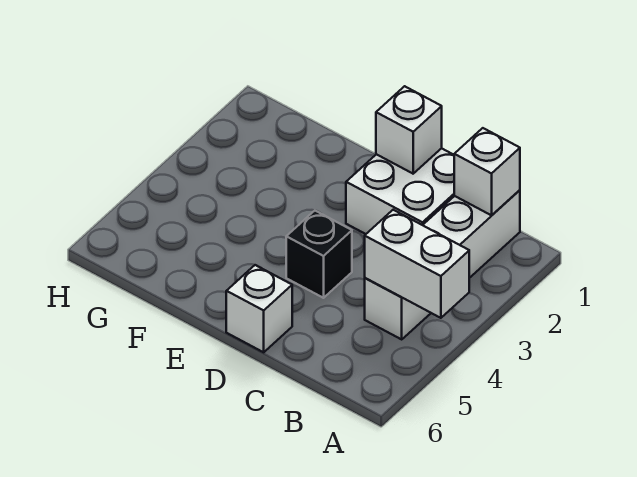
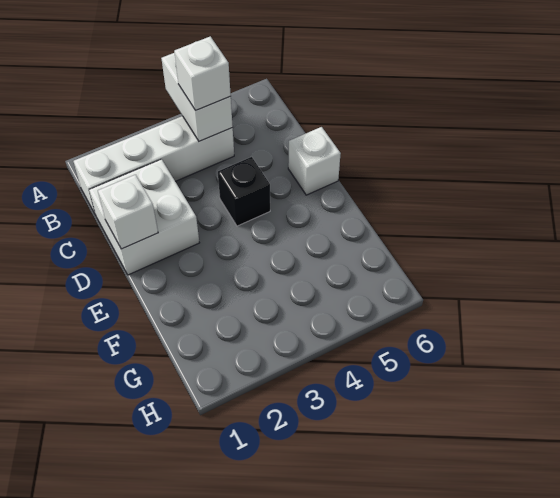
white brick B1 level 2 -> white brick B4 level 3

